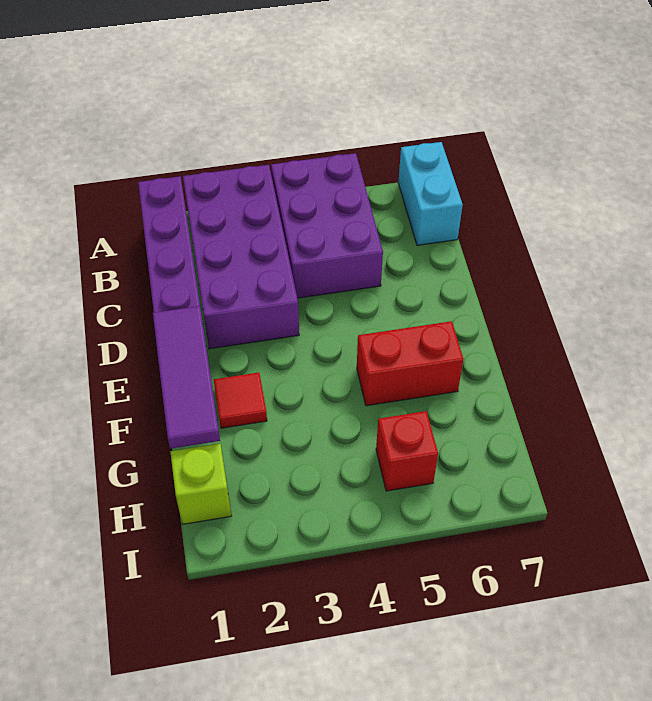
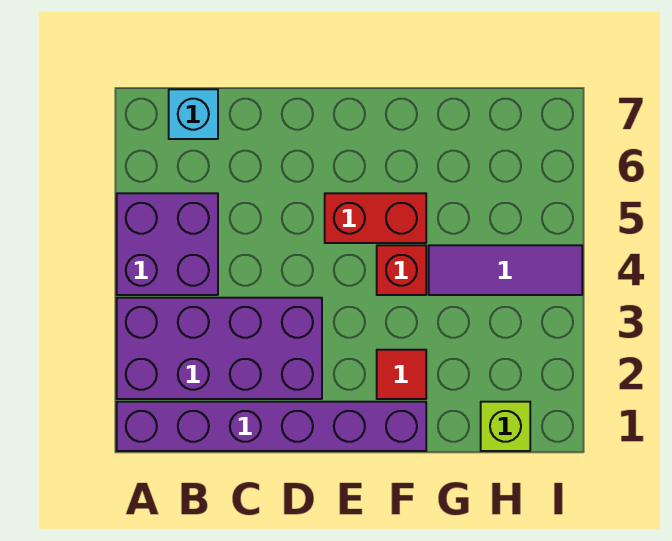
purple brick A4:C5 level 1 -> purple brick A4:B5 level 1
cyan brick A7:B7 level 1 -> cyan brick B7 level 1
purple tile E1:G1 level 2 -> purple tile G4:I4 level 1
red brick F5:F6 level 1 -> red brick E5:F5 level 1
red brick H5 level 1 -> red brick F4 level 1

